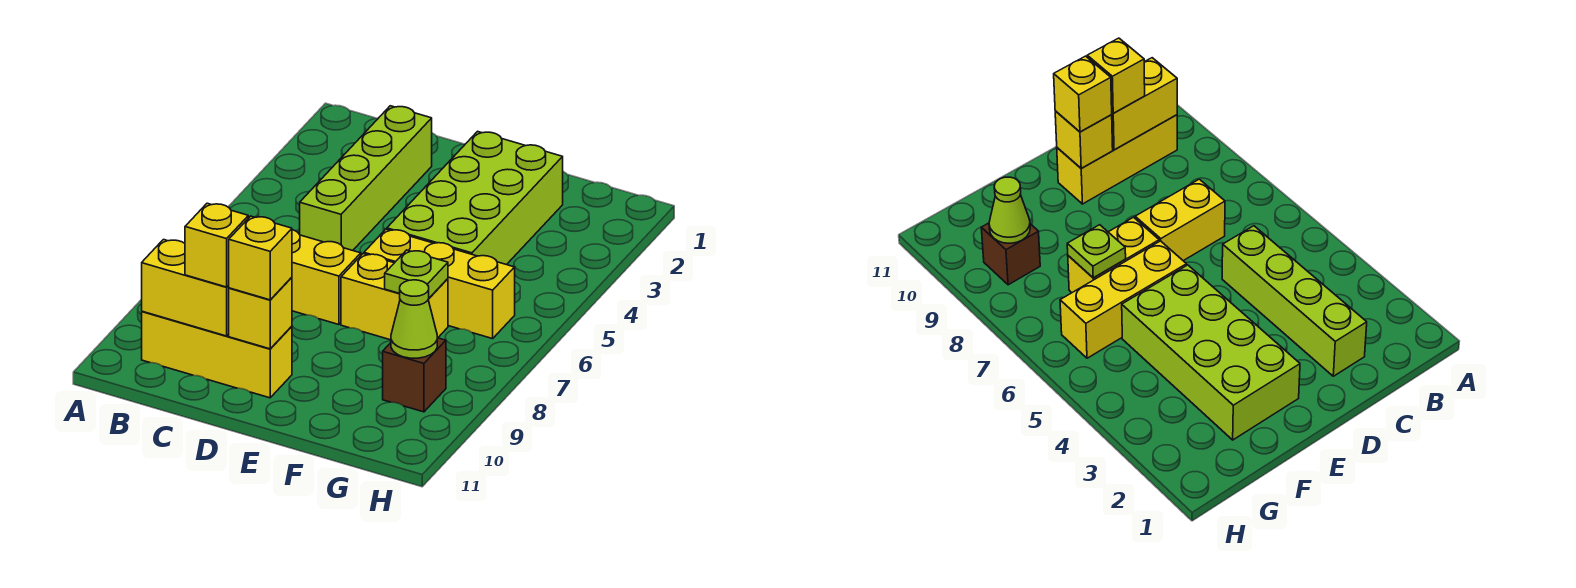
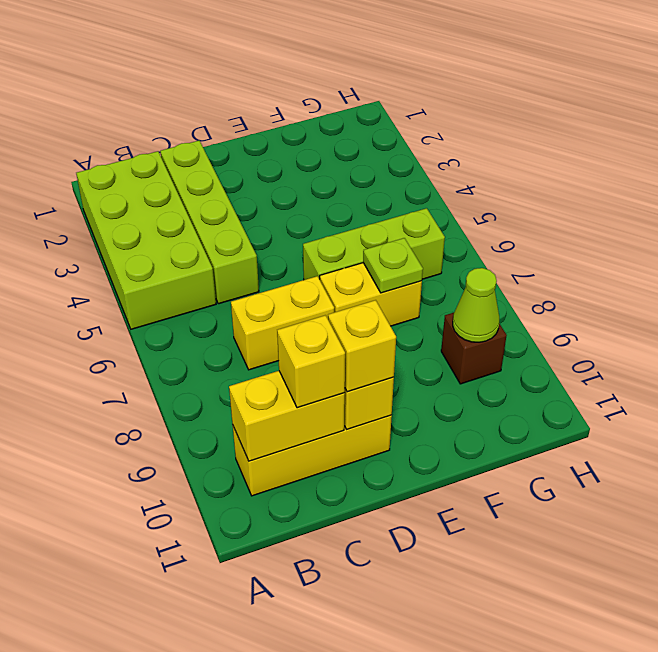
lime brick E2:F5 level 1 -> lime brick A2:B5 level 1
yellow brick E6:G6 level 1 -> lime brick E6:G6 level 1

